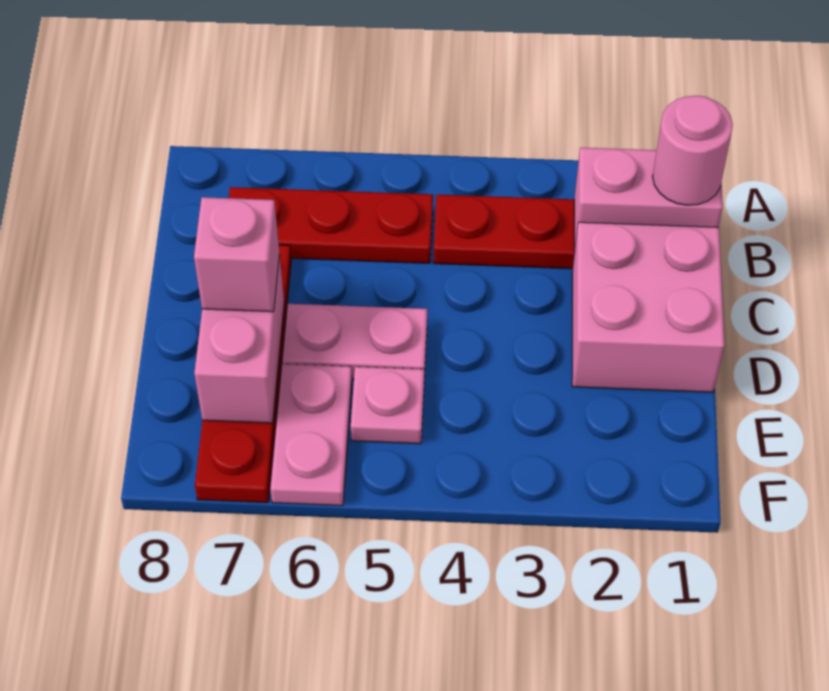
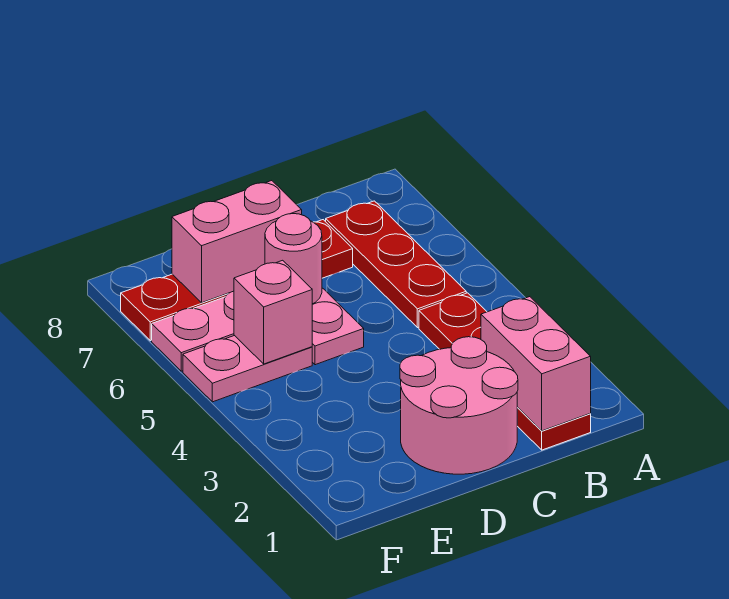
pink round brick B1 level 3 -> pink round brick D6 level 2
pink brick C1:D2 level 1 -> pink round brick C1:D2 level 1
pink brick D7 level 3 -> pink brick E5 level 2
pink plate E5 level 1 -> pink plate E5:F5 level 1

